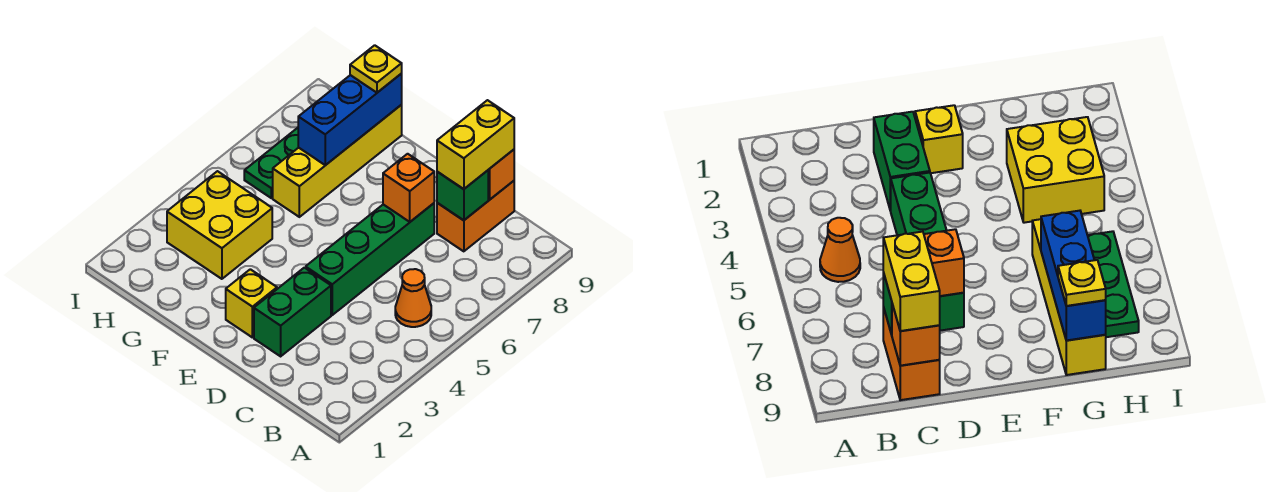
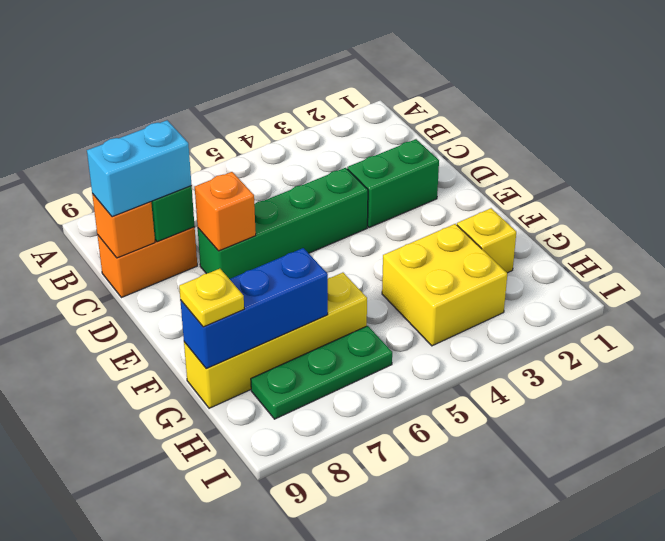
orange cone B5 level 1 -> none
yellow brick C8:C9 level 3 -> cyan brick C8:C9 level 3
yellow brick E2 level 1 -> yellow brick G2 level 1

